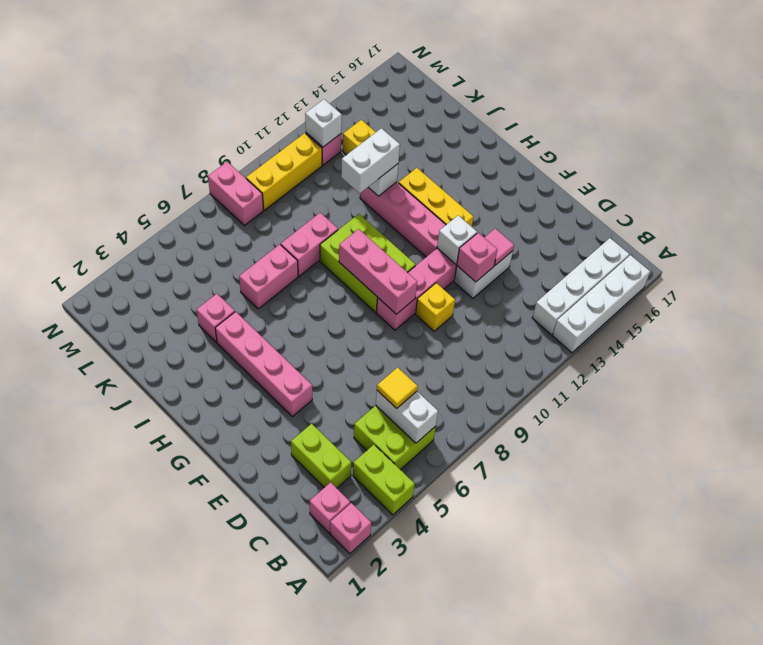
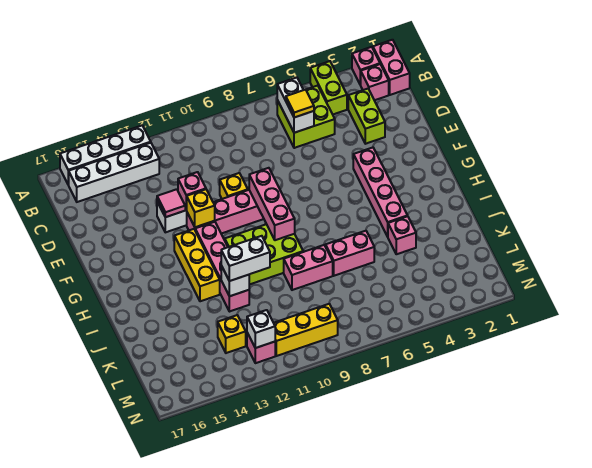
white brick F12 level 2 -> yellow brick F12 level 2
lime brick G9:I10 level 1 -> lime brick H9:I11 level 1
pink brick M8:N8 level 1 -> pink brick A1:B1 level 1

